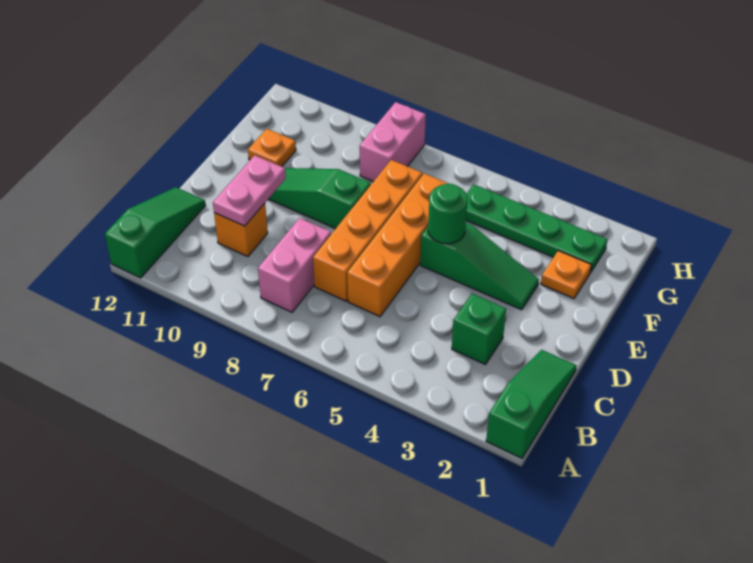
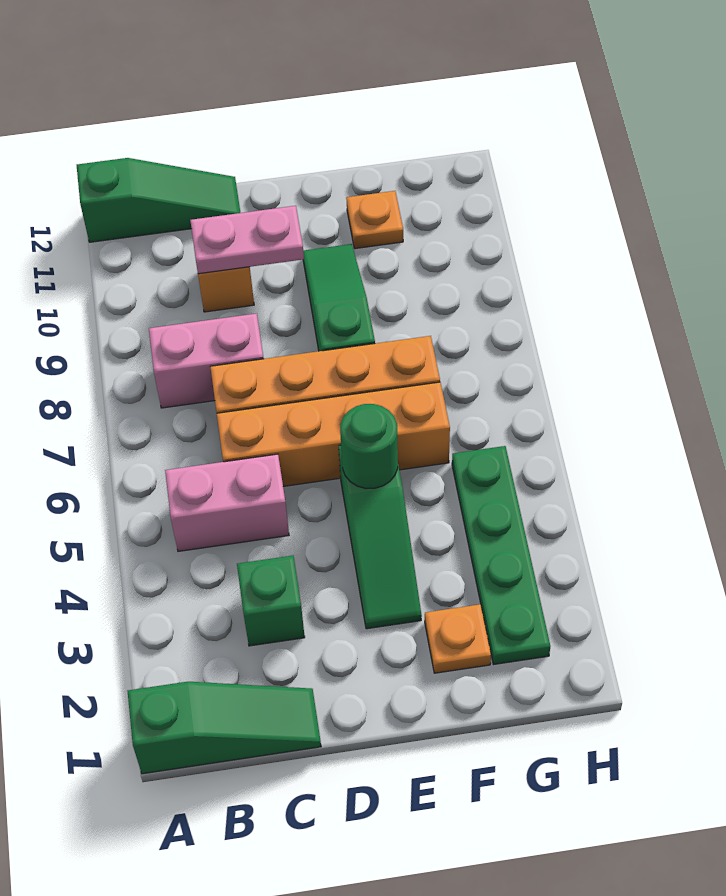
pink brick G8:H8 level 1 -> pink brick B5:C5 level 1

